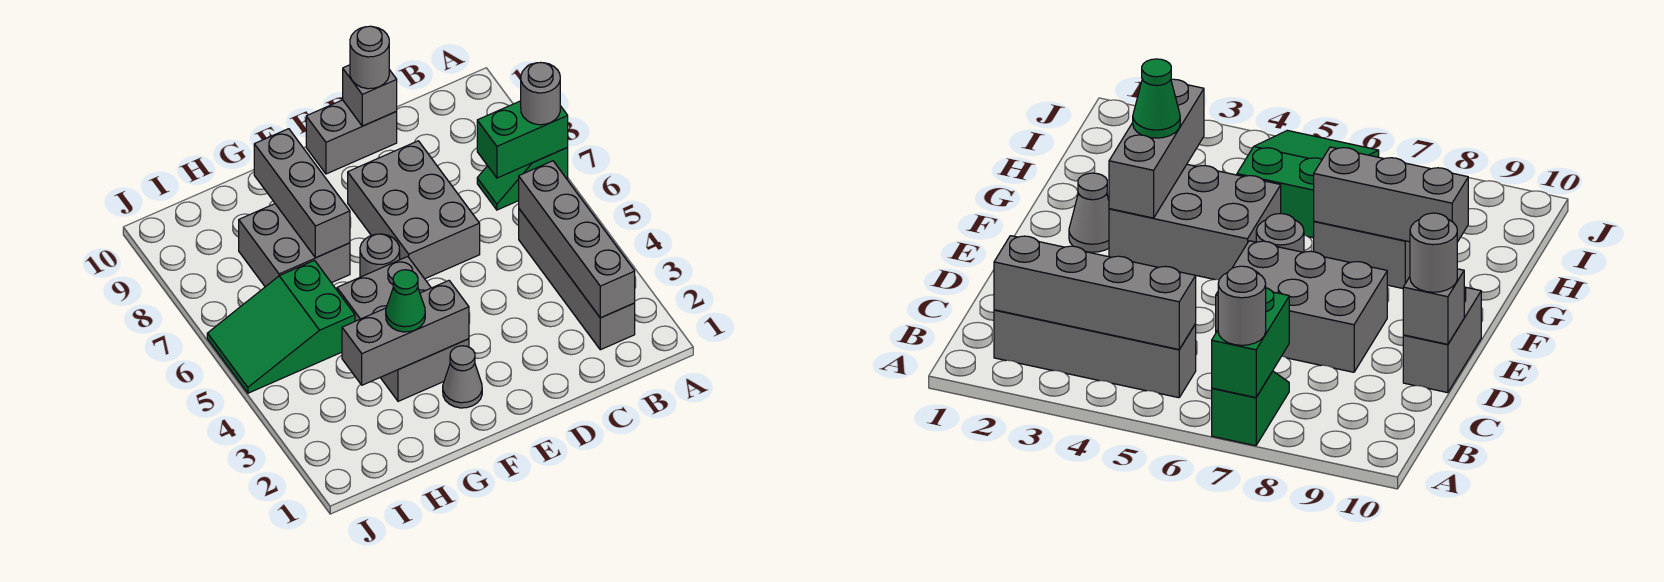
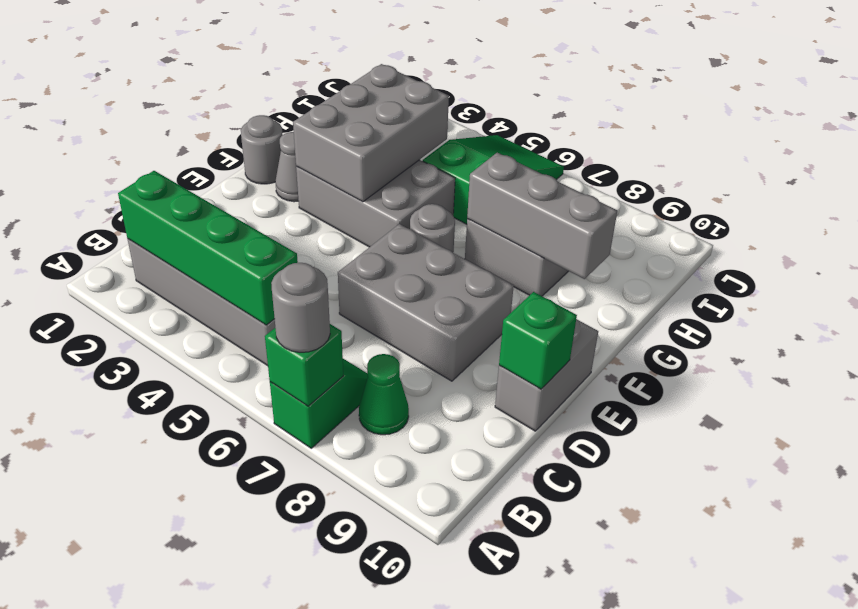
green brick A7:B7 level 2 -> green brick A7 level 2
grey brick B2:B5 level 2 -> green brick B2:B5 level 2
grey brick D10 level 2 -> green brick D10 level 2
grey round brick D10 level 3 -> grey round brick F1 level 1
grey brick F3:H3 level 2 -> grey brick F3:H4 level 2
green cone G3 level 3 -> green cone B8 level 1

